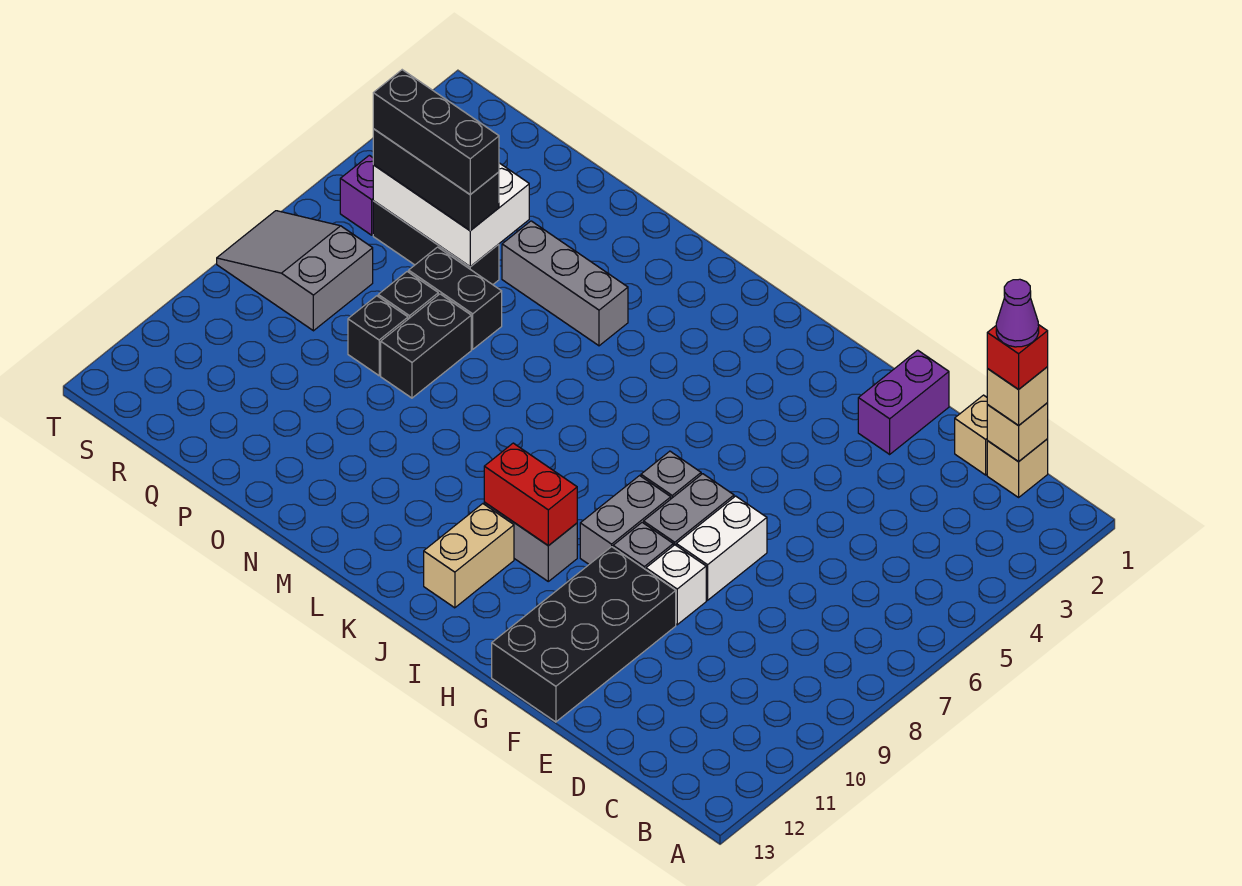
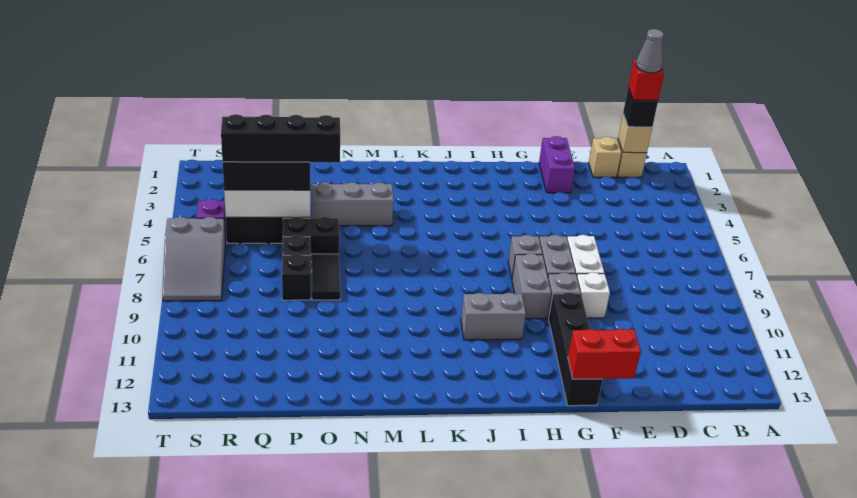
tan brick C1 level 3 -> black brick C1 level 3
purple cone C1 level 5 -> grey cone C1 level 5
black brick F10:G13 level 1 -> black brick G10:G13 level 1
red brick I10:J10 level 2 -> red brick F13:G13 level 2
tan brick J11:J12 level 1 -> none
black brick O7:O8 level 1 -> black tile O7:O8 level 1
black brick P5:R5 level 4 -> black brick O5:R5 level 4
grey slope R7:T8 level 1 top R -> grey slope S6:T8 level 1 top 6

